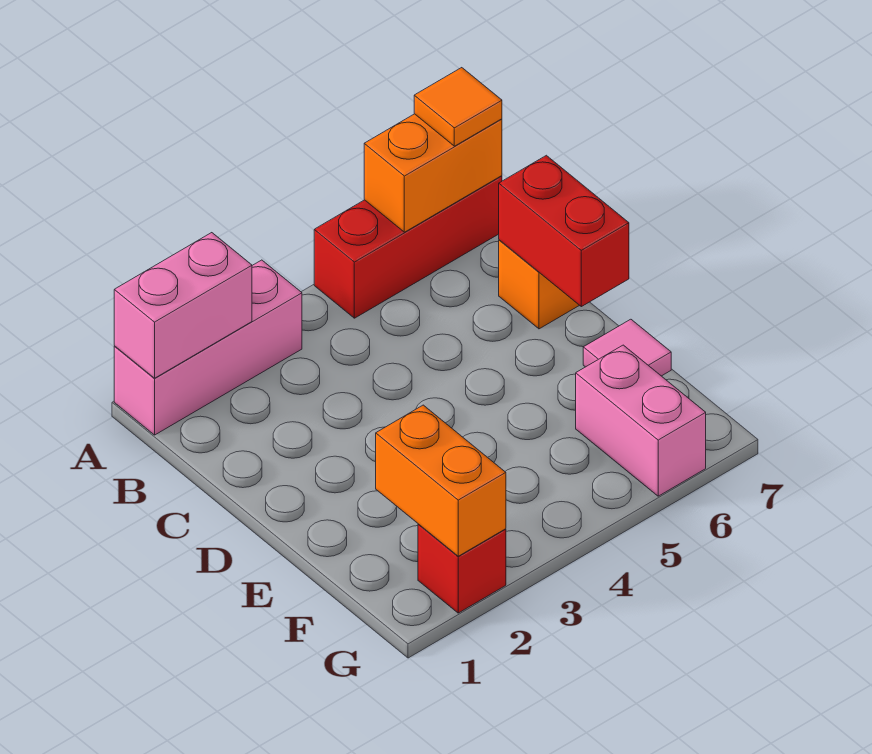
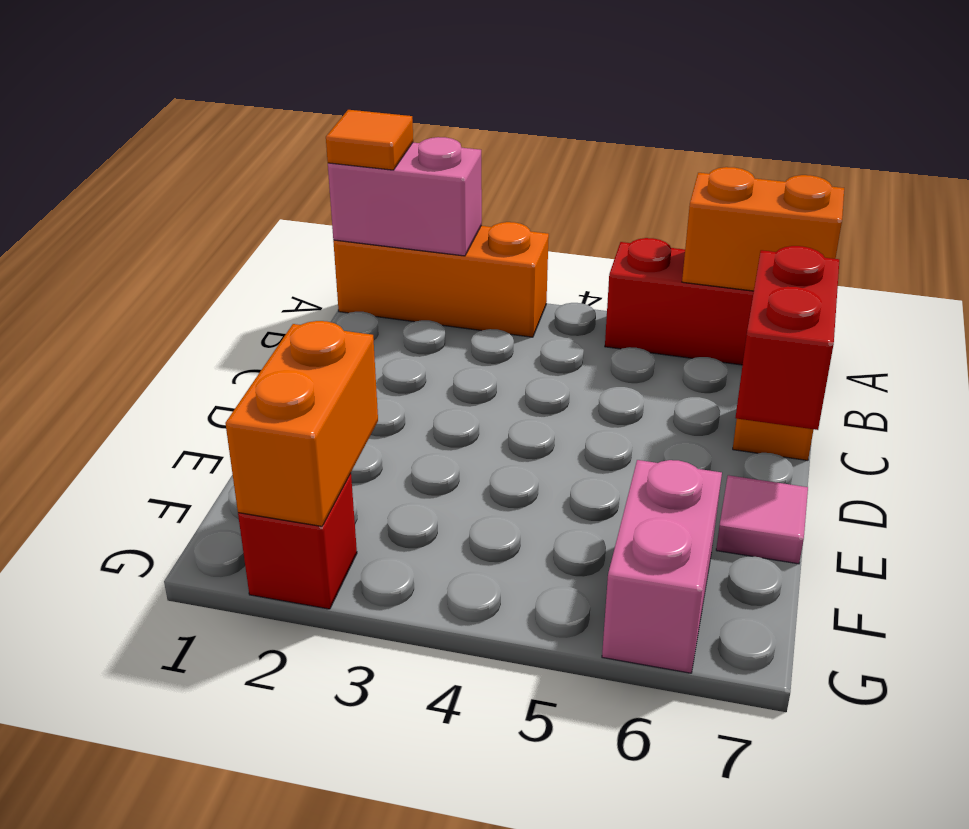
pink brick A1:A3 level 1 -> orange brick A1:A3 level 1
orange tile A7 level 3 -> orange tile A1 level 3

